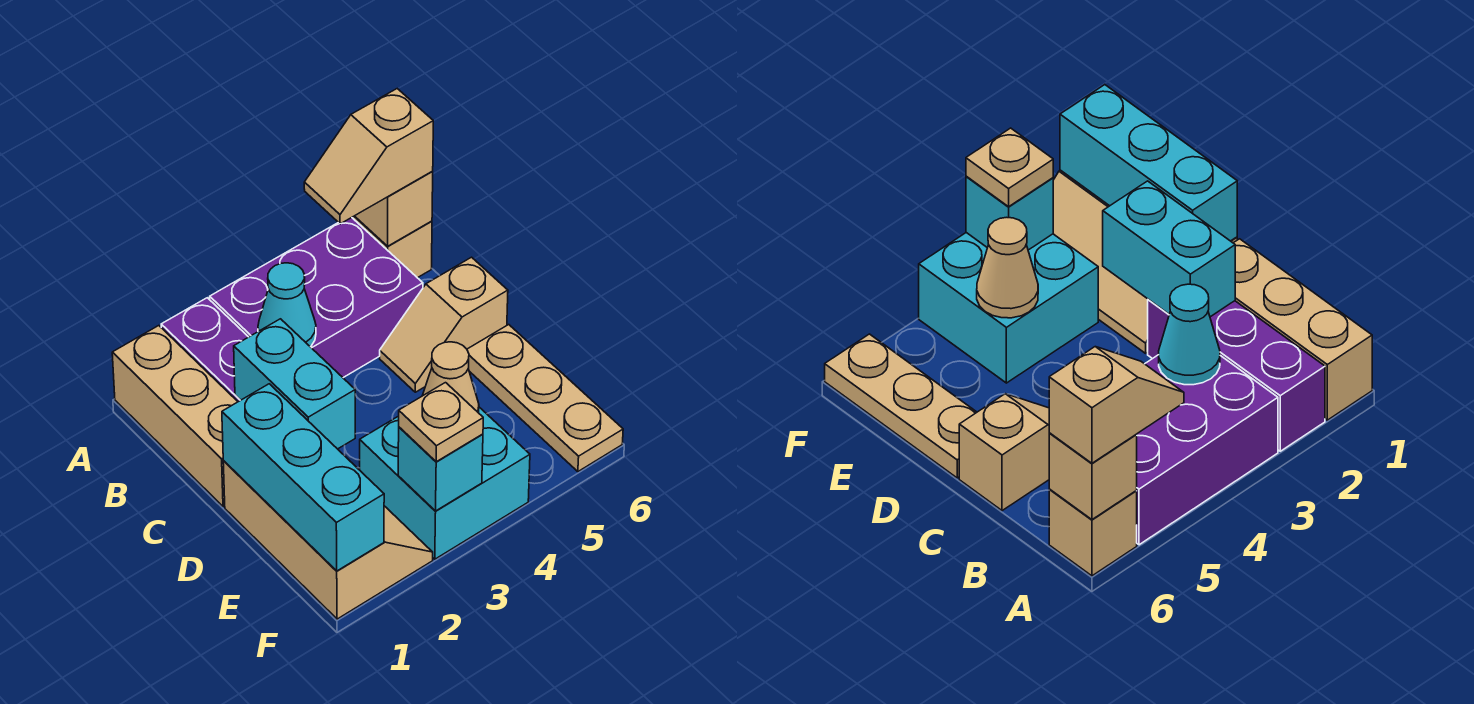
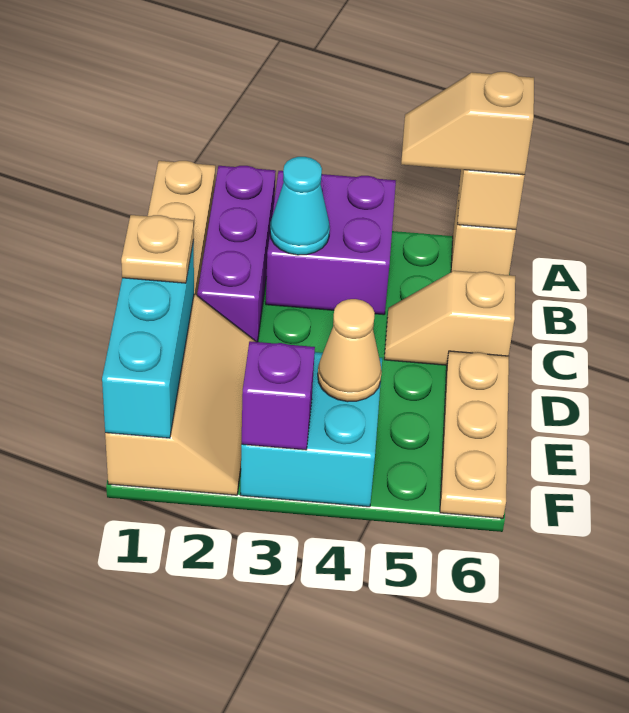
purple brick A3:B5 level 1 -> purple brick A3:B4 level 1
cyan brick C2:D2 level 2 -> none
cyan brick F3 level 2 -> purple brick F3 level 2
tan plate F3 level 3 -> tan plate D1 level 3

